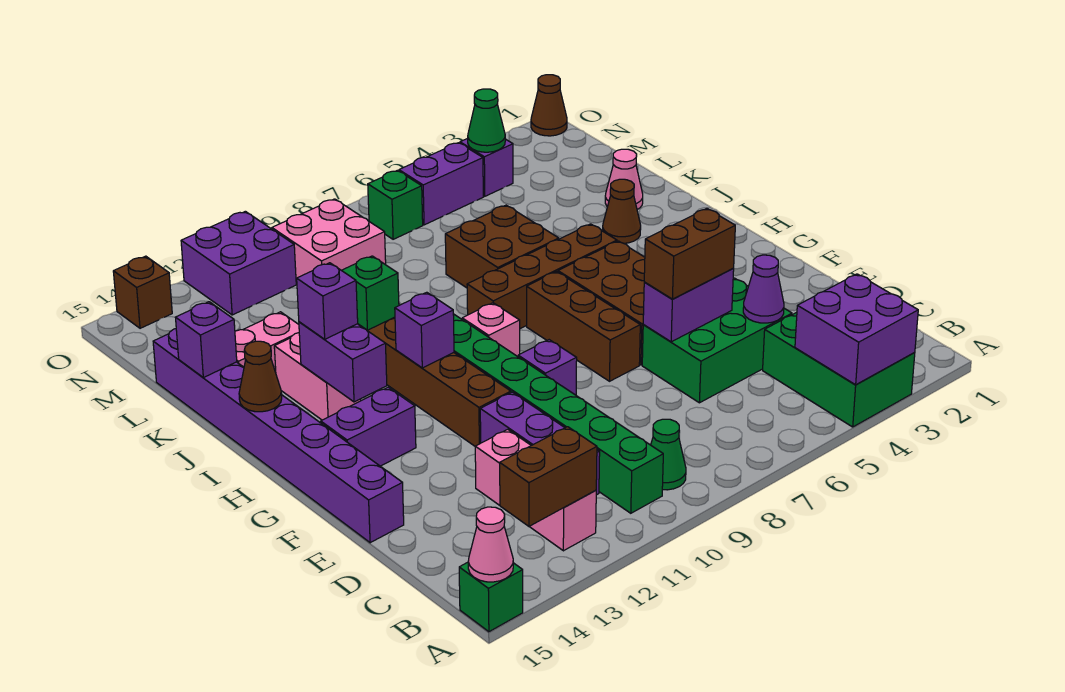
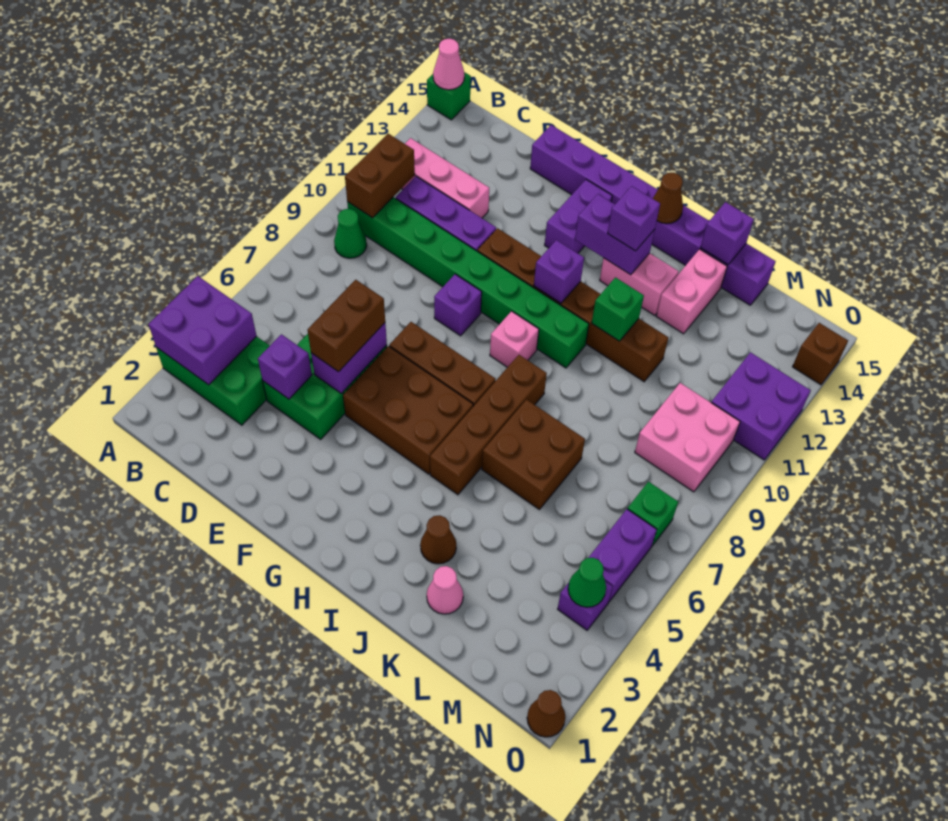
brown brick B12:B13 level 2 -> brown brick B10:B11 level 2
purple cone D4 level 2 -> purple brick D4 level 2

